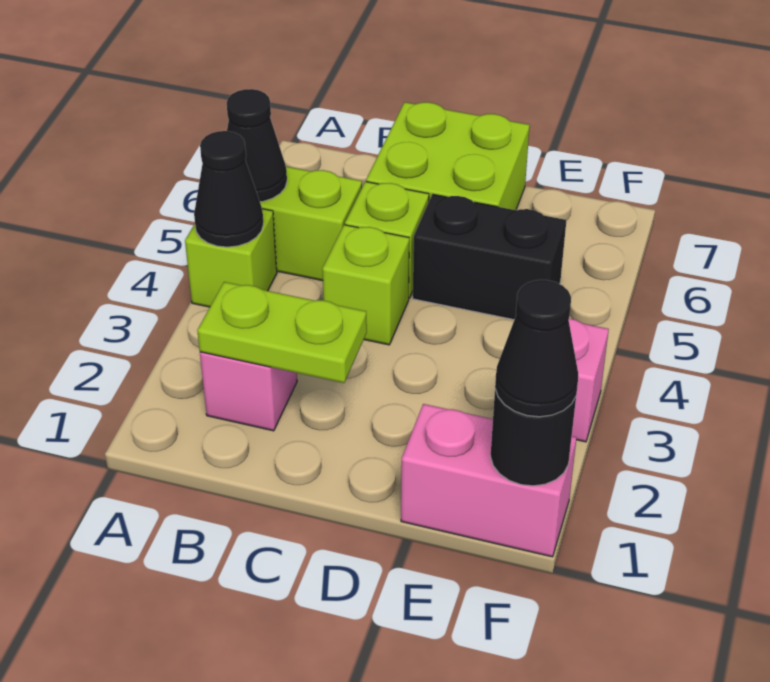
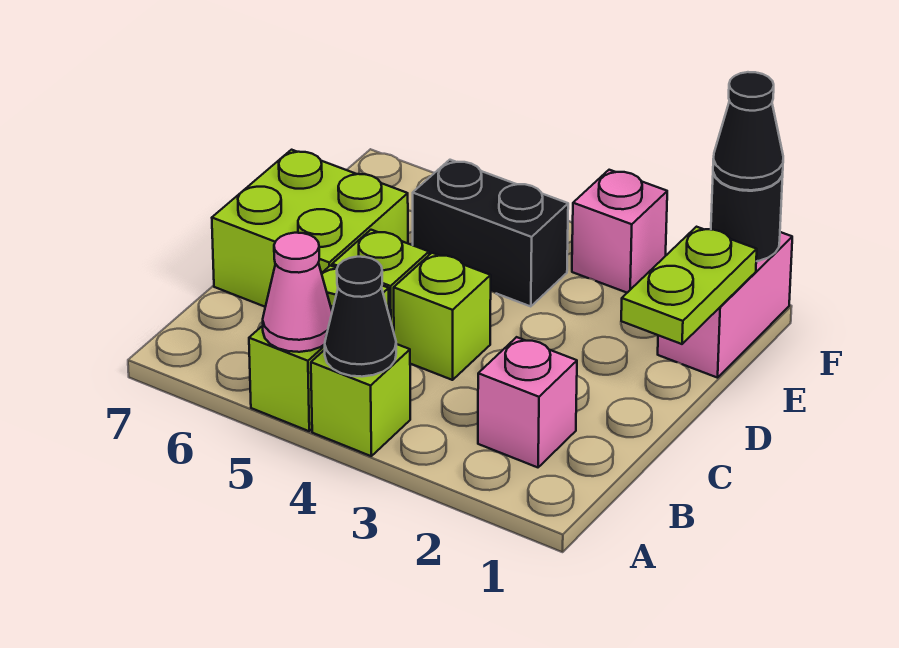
black cone A5 level 2 -> pink cone A5 level 2
lime plate B2:C2 level 2 -> lime plate D1:E1 level 2
black brick D5:E5 level 1 -> black brick E4:E5 level 1

